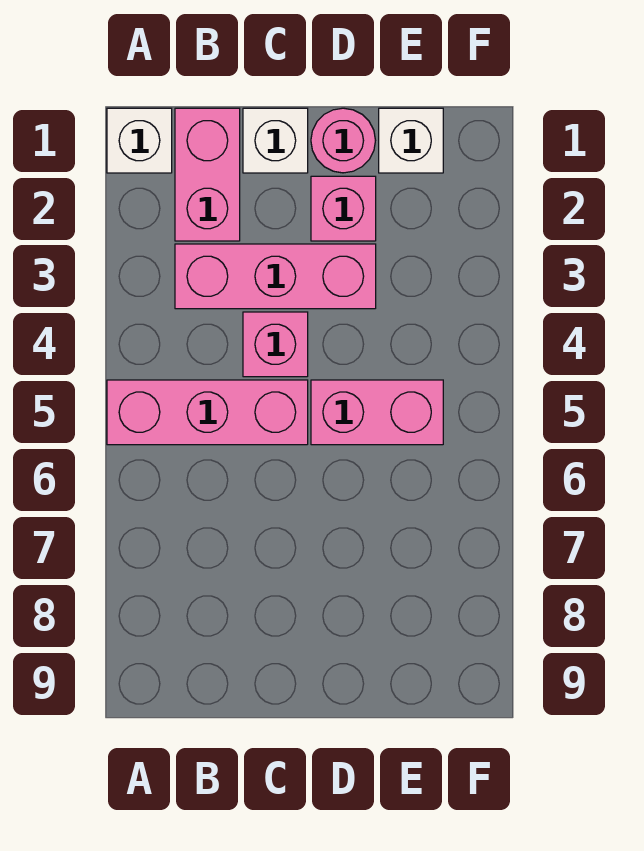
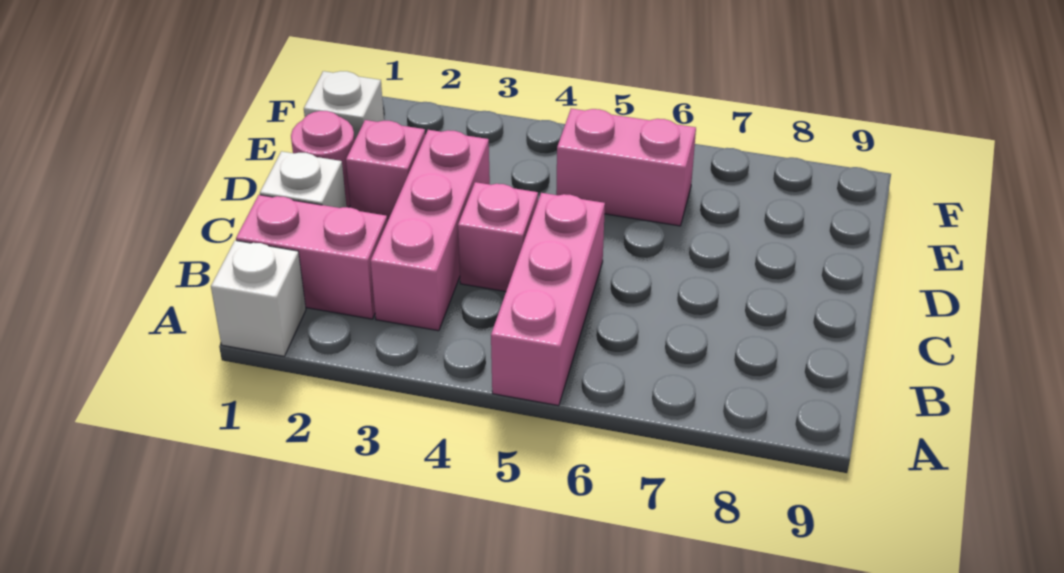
pink brick D5:E5 level 1 -> pink brick E5:E6 level 1

